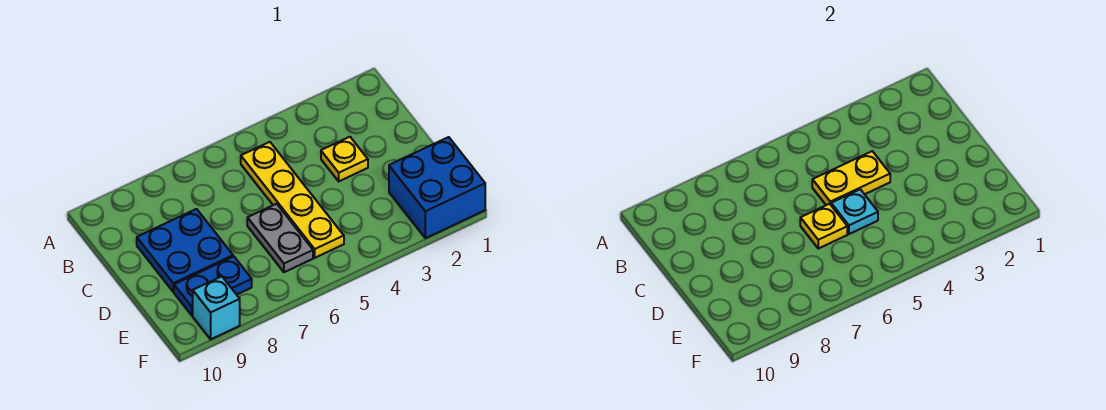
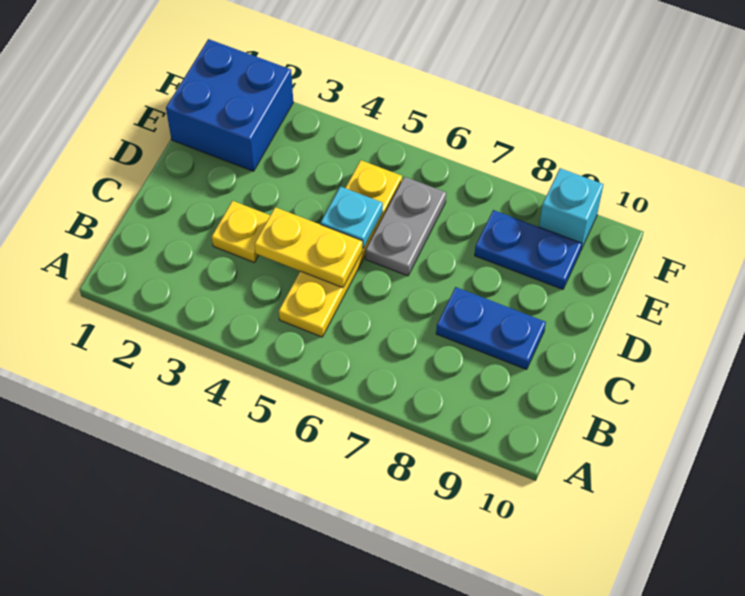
blue plate C8:D9 level 1 -> blue plate C8:C9 level 1
yellow plate D6 level 2 -> none

